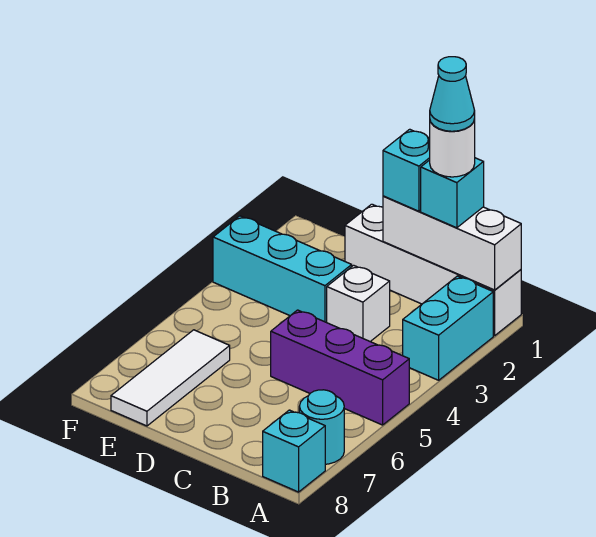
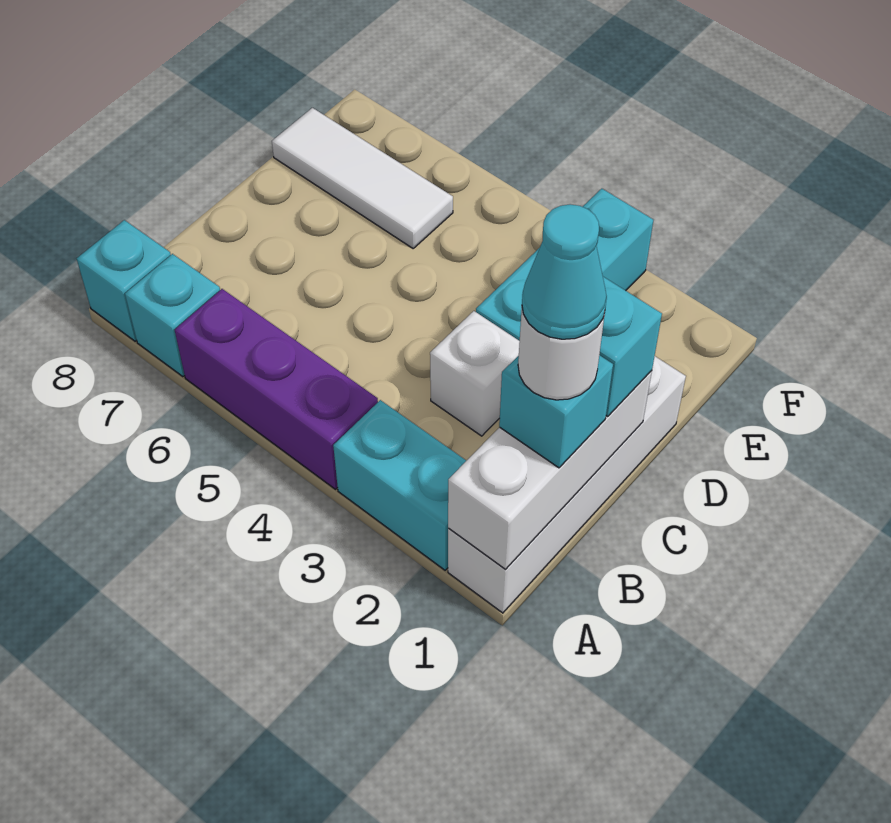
purple brick A5:C5 level 1 -> purple brick A4:A6 level 1
cyan round brick A7 level 1 -> cyan brick A7 level 1

